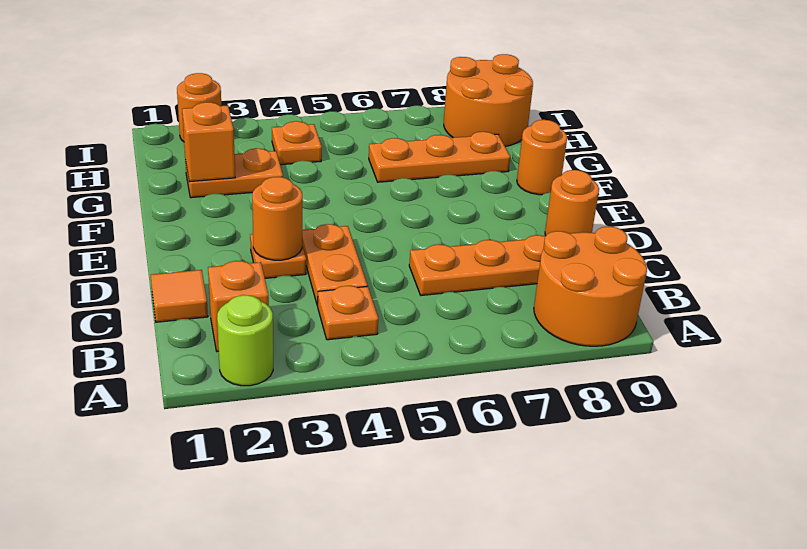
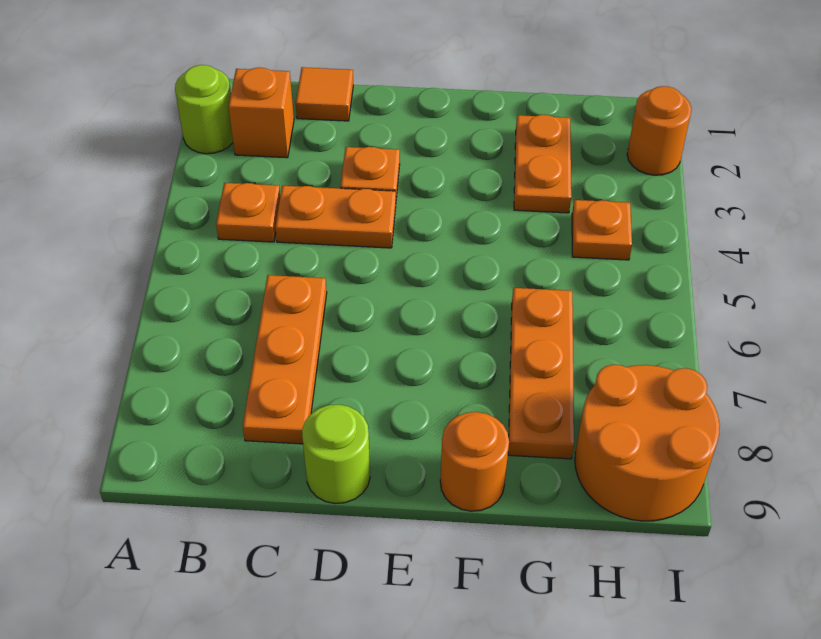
orange round brick A8:B9 level 1 -> none
orange round brick D3 level 2 -> none
orange round brick D9 level 1 -> lime round brick D9 level 1
orange brick G2 level 2 -> none

